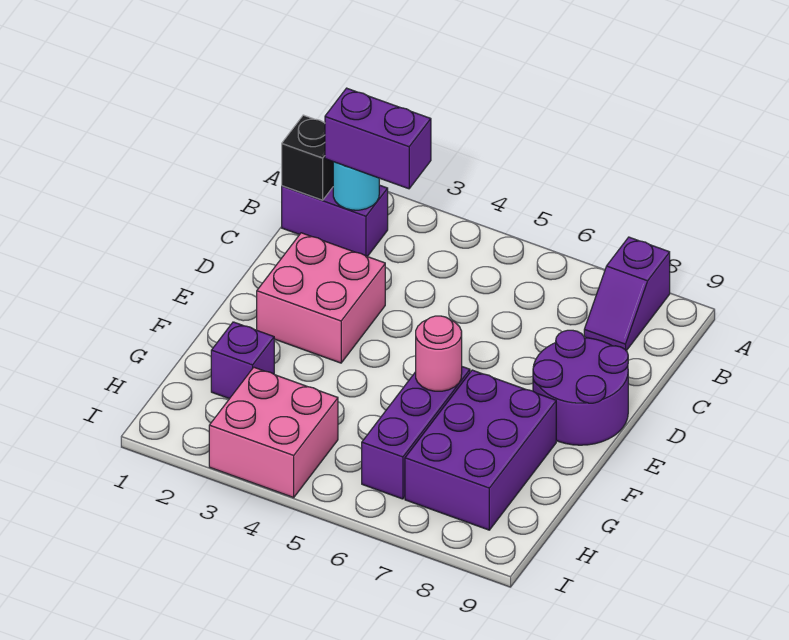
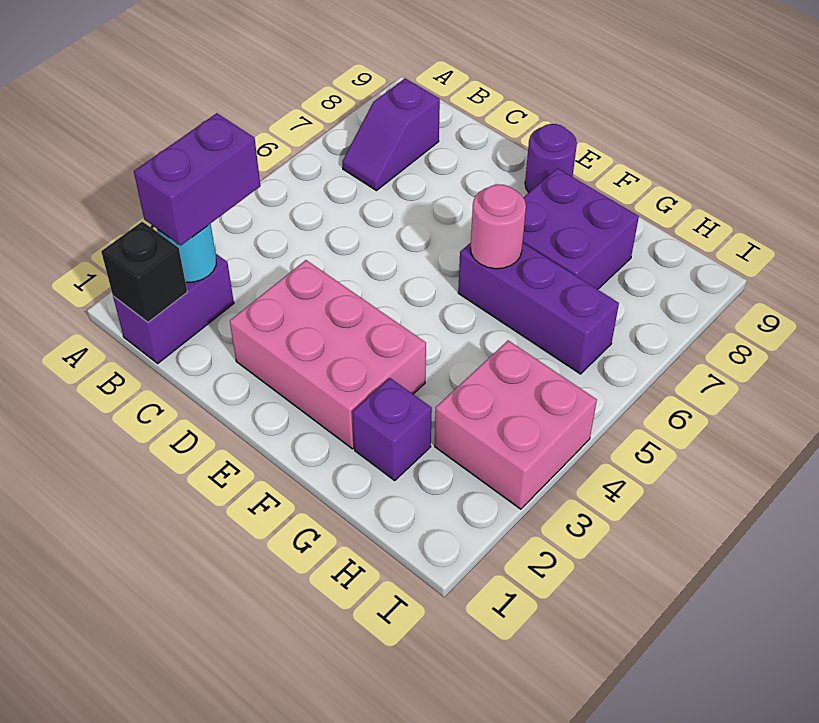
purple slope A8:B8 level 1 top A -> purple slope B7:B8 level 1 top 8
pink brick D2:E3 level 1 -> pink brick D2:F3 level 1
purple round brick D8:E9 level 1 -> purple round brick E9 level 1
purple brick F7:H8 level 1 -> purple brick F7:G8 level 1

